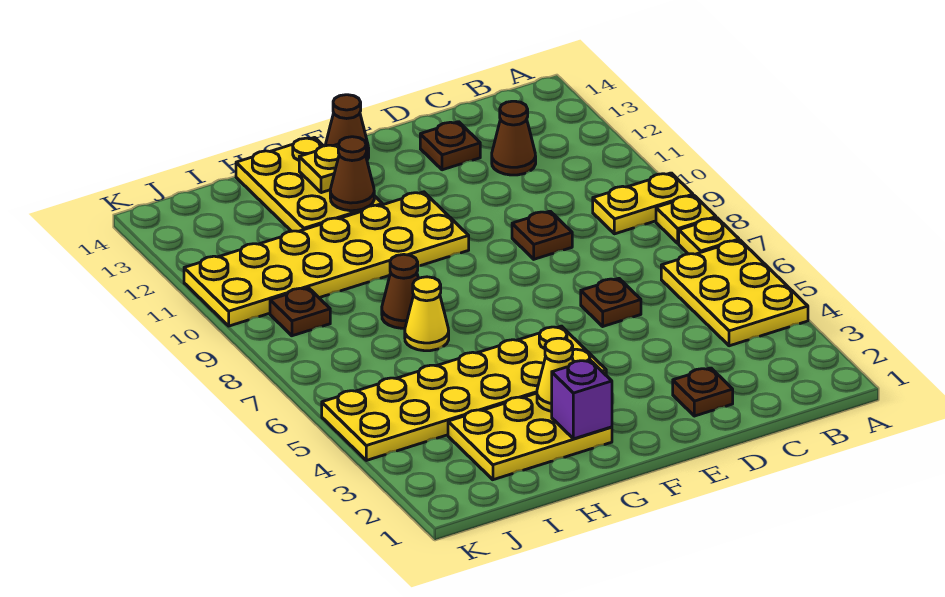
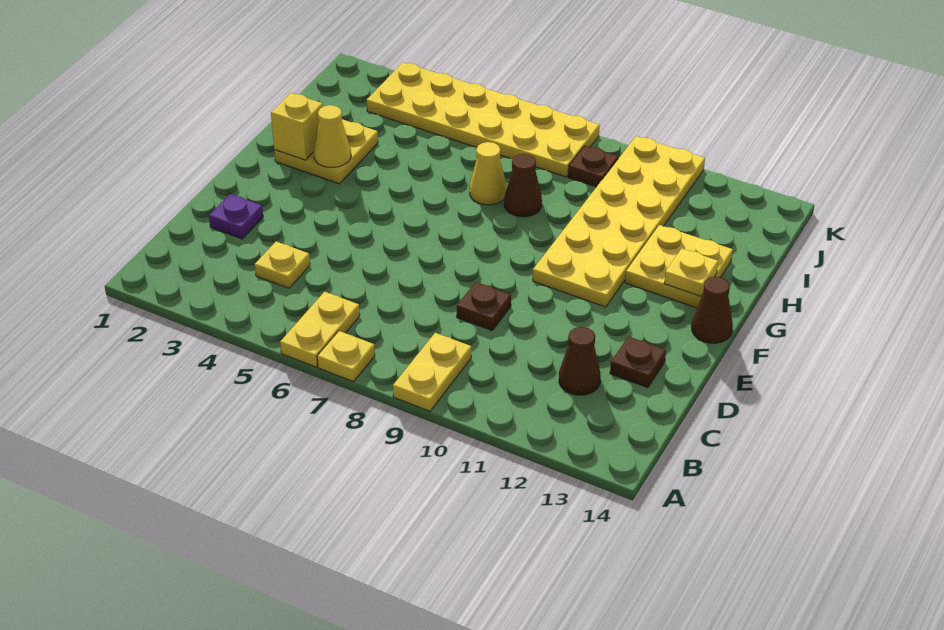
yellow plate A4:B6 level 1 -> yellow plate A6:B6 level 1
yellow plate A8 level 1 -> yellow plate C4 level 1
brown plate D2 level 1 -> purple plate D2 level 1
brown plate D6 level 1 -> none
yellow plate F4:K5 level 1 -> yellow plate J3:K8 level 1
yellow plate G2:I3 level 1 -> yellow plate G2:H3 level 1
purple brick G2 level 2 -> yellow brick G2 level 2
yellow plate G12:H14 level 1 -> yellow plate G12:H13 level 1
brown cone G12 level 2 -> none

